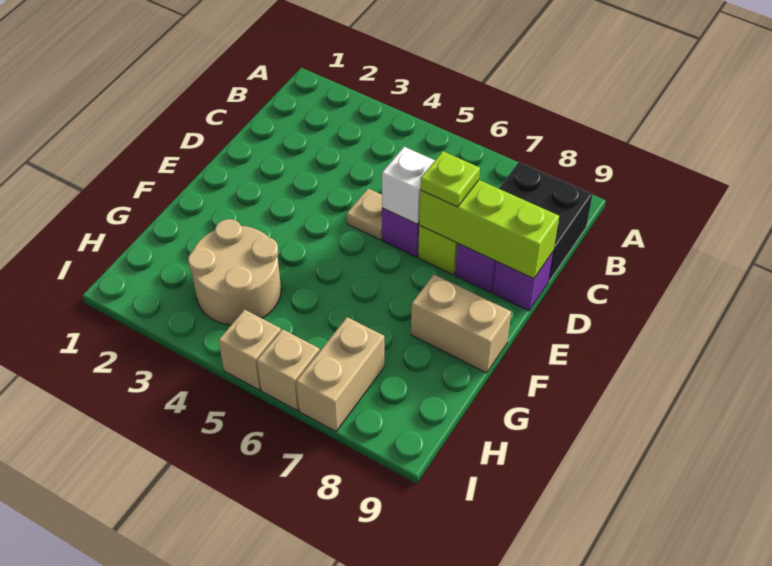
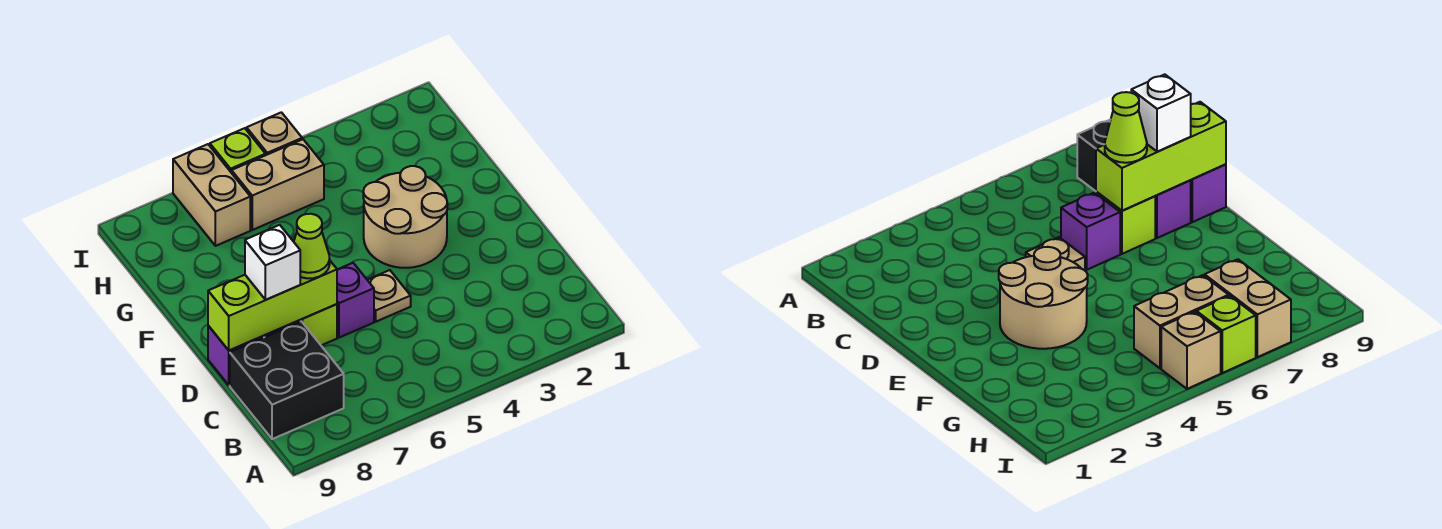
white brick D6 level 2 -> white brick D8 level 3
lime plate D7 level 3 -> lime cone D7 level 3
tan brick F8:F9 level 1 -> tan brick H5:H6 level 1
tan round brick G3:H4 level 1 -> tan round brick E3:F4 level 1
tan brick I6 level 1 -> lime brick I6 level 1

